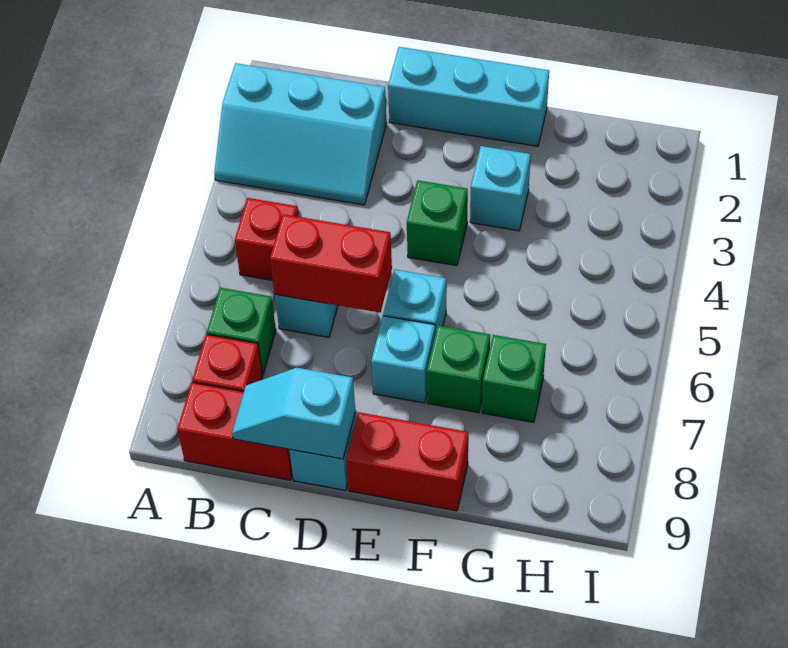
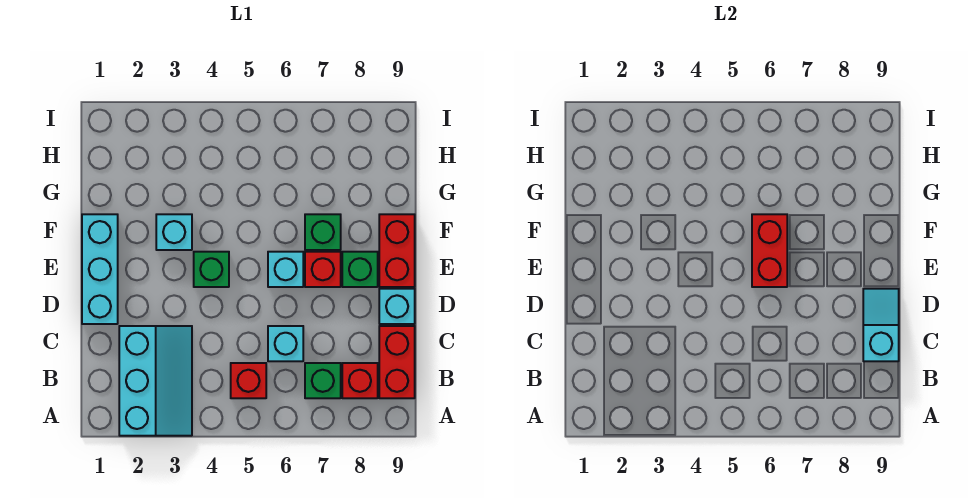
red brick C6:D6 level 2 -> red brick E6:F6 level 2
cyan slope C9:D9 level 2 top D -> cyan slope C9:D9 level 2 top C
cyan brick E7 level 1 -> red brick E7 level 1
green brick G7 level 1 -> green brick E8 level 1

